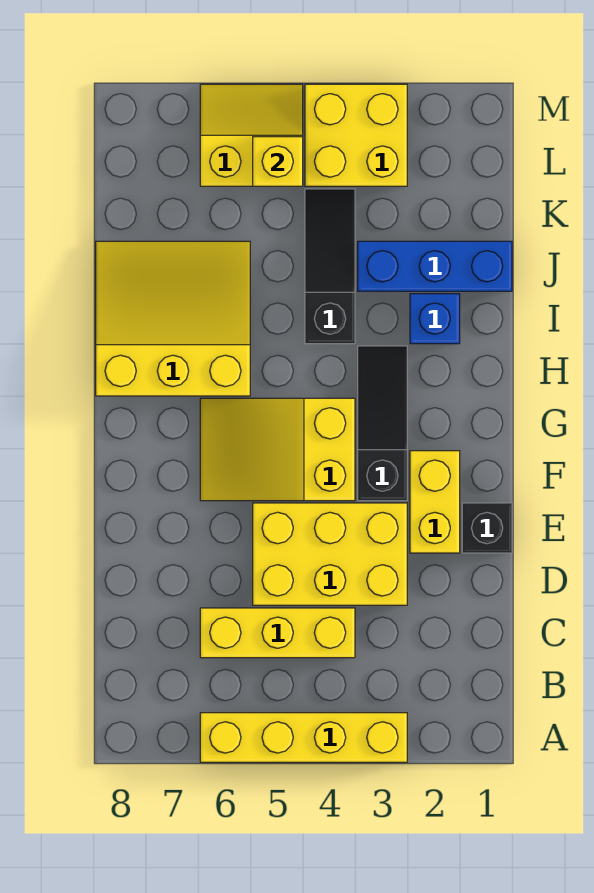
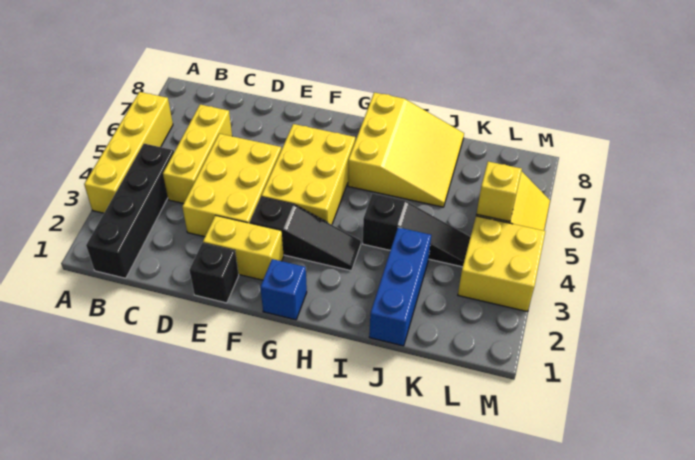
none -> black brick B1:B4 level 1
yellow slope F4:G6 level 1 top 4 -> yellow brick F4:G6 level 1
blue brick I2 level 1 -> blue brick G1 level 1

